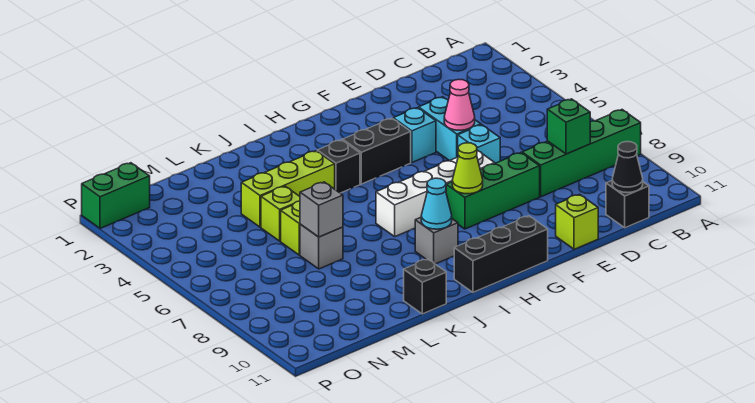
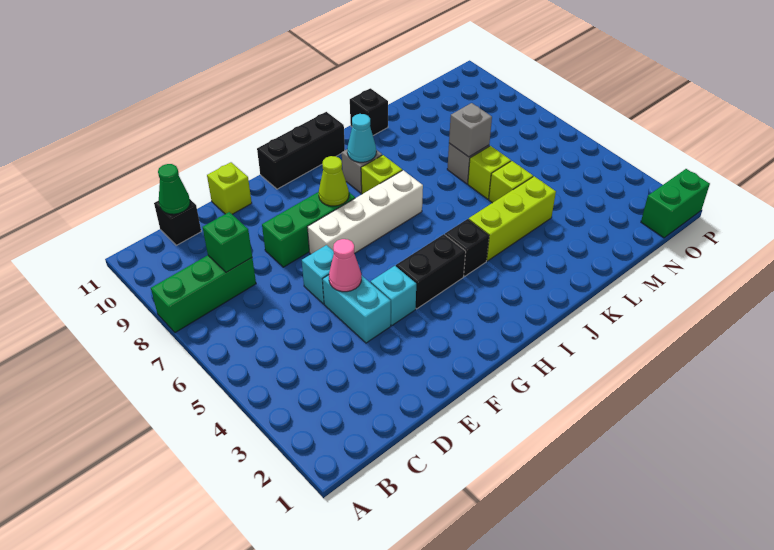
green brick A8:D8 level 1 -> green brick A8:C8 level 1
black cone C11 level 2 -> green cone C11 level 2
none -> lime brick I8 level 1

